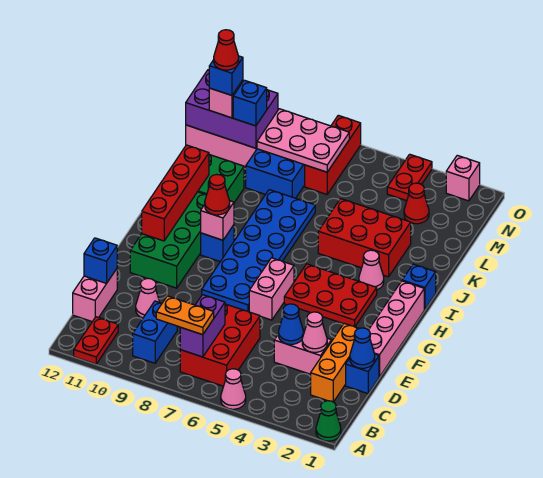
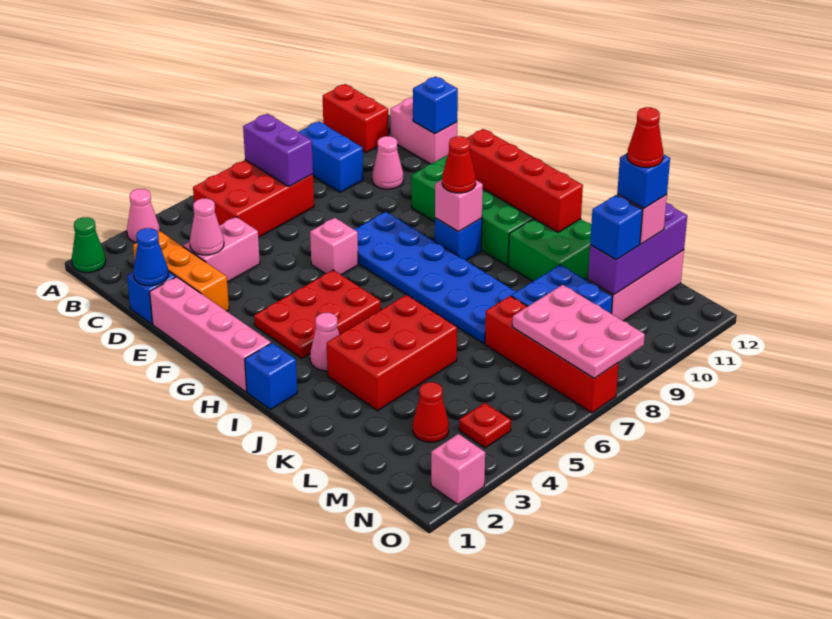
pink cone A5 level 1 -> pink cone A3 level 1
red plate A11:B11 level 1 -> red brick A11:B11 level 1
red brick B6:D7 level 1 -> red brick B5:C7 level 1
orange plate B7:B8 level 3 -> none
blue cone D4 level 2 -> none
pink brick F6:G6 level 1 -> pink brick F6 level 1
red brick M7:O7 level 1 -> red brick L7:O7 level 1
pink plate M7:N9 level 2 -> pink plate M7:O8 level 2
purple brick M10:N12 level 2 -> purple brick M10:M12 level 2
red plate N4:O4 level 1 -> red plate N4 level 1

